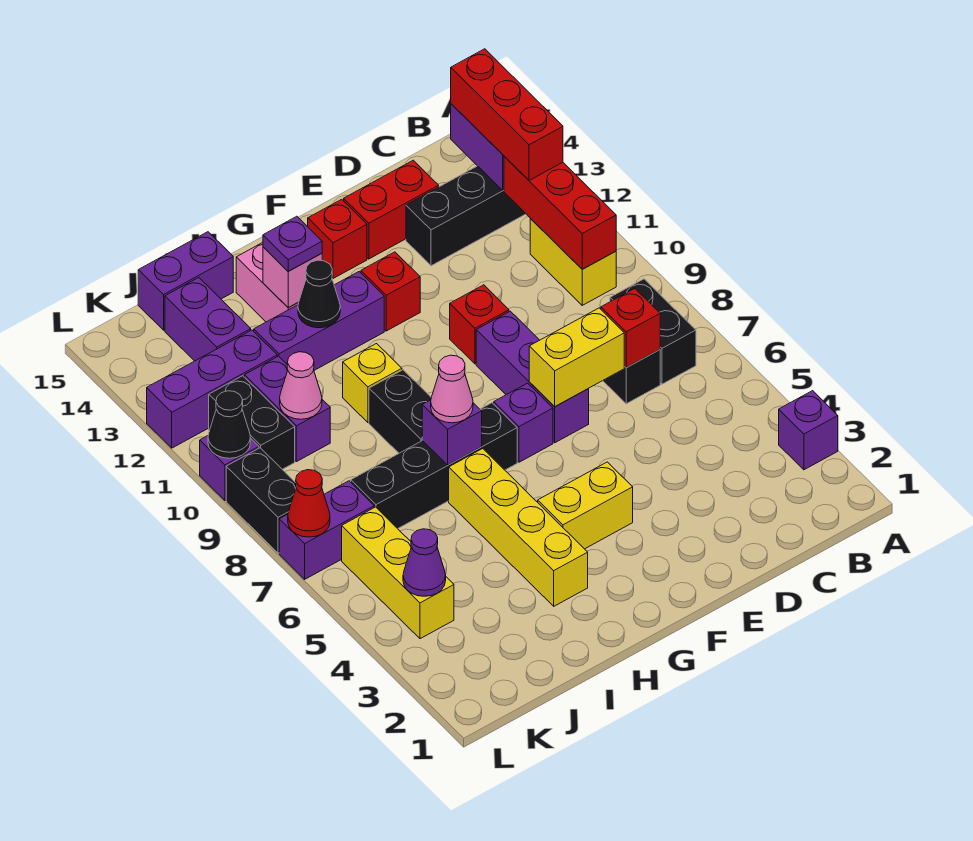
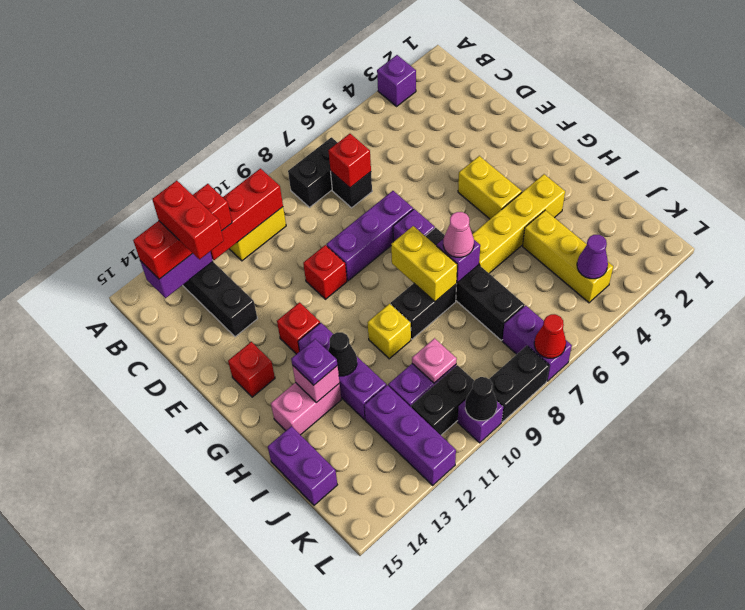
yellow brick D7:E7 level 2 -> yellow brick G8:H8 level 2
red brick D14:E14 level 1 -> red brick B13:C13 level 4
pink cone J10 level 2 -> pink plate J10 level 2
purple brick J13:J14 level 1 -> none
yellow brick K4:K6 level 1 -> yellow brick I4:K4 level 1

